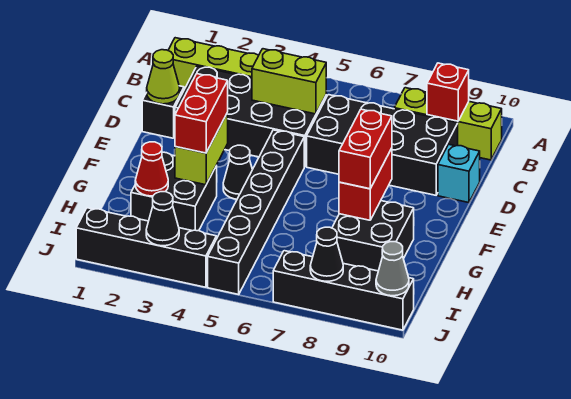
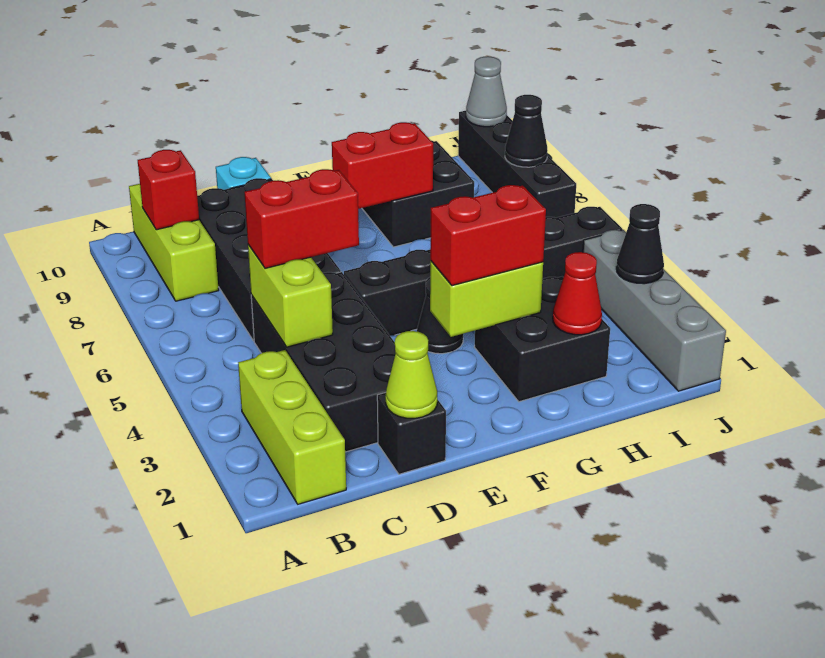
red brick F8:G8 level 3 -> red brick C5:D5 level 3
black brick J1:J4 level 1 -> grey brick J1:J4 level 1

